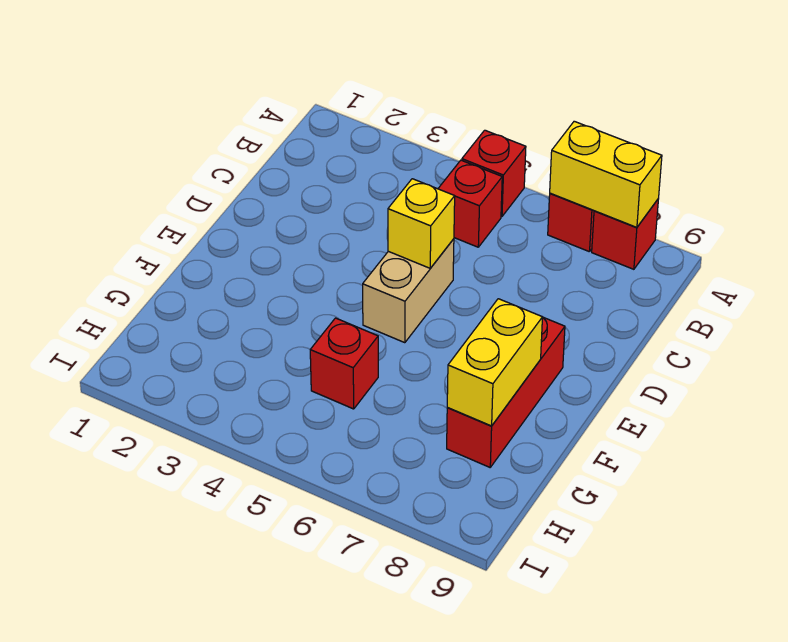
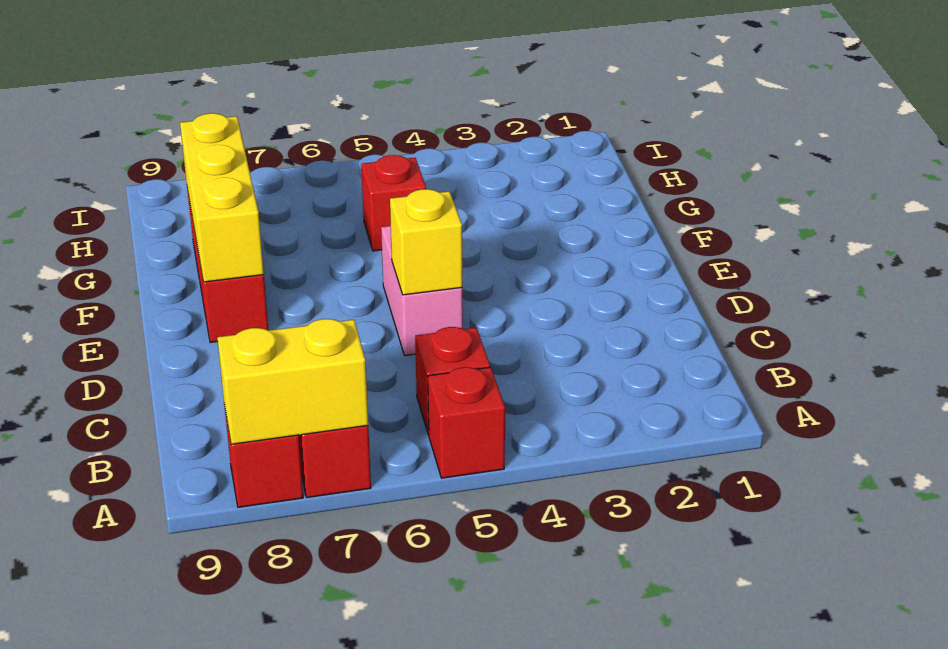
tan brick D5:E5 level 1 -> pink brick D5:E5 level 1
yellow brick F8:G8 level 2 -> yellow brick E8:G8 level 2

